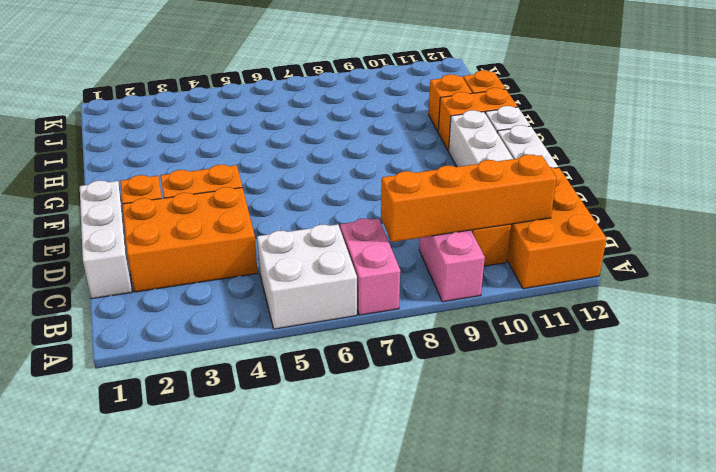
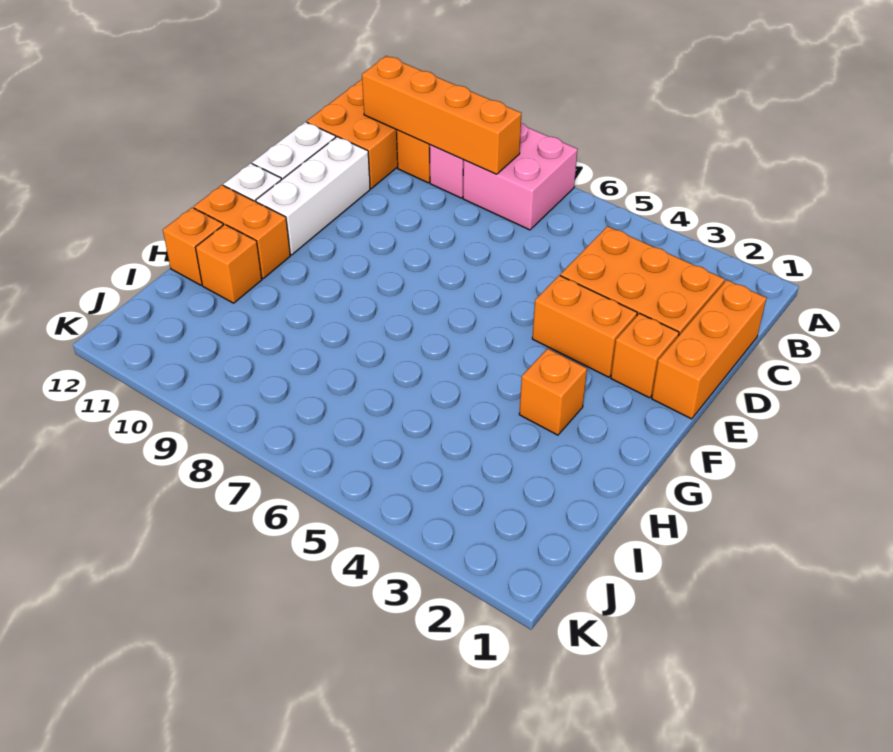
white brick A5:B6 level 1 -> none
pink brick A7:B7 level 1 -> pink brick A7:B8 level 1
white brick C1:E1 level 1 -> orange brick C1:E1 level 1
none -> orange brick G3 level 1

